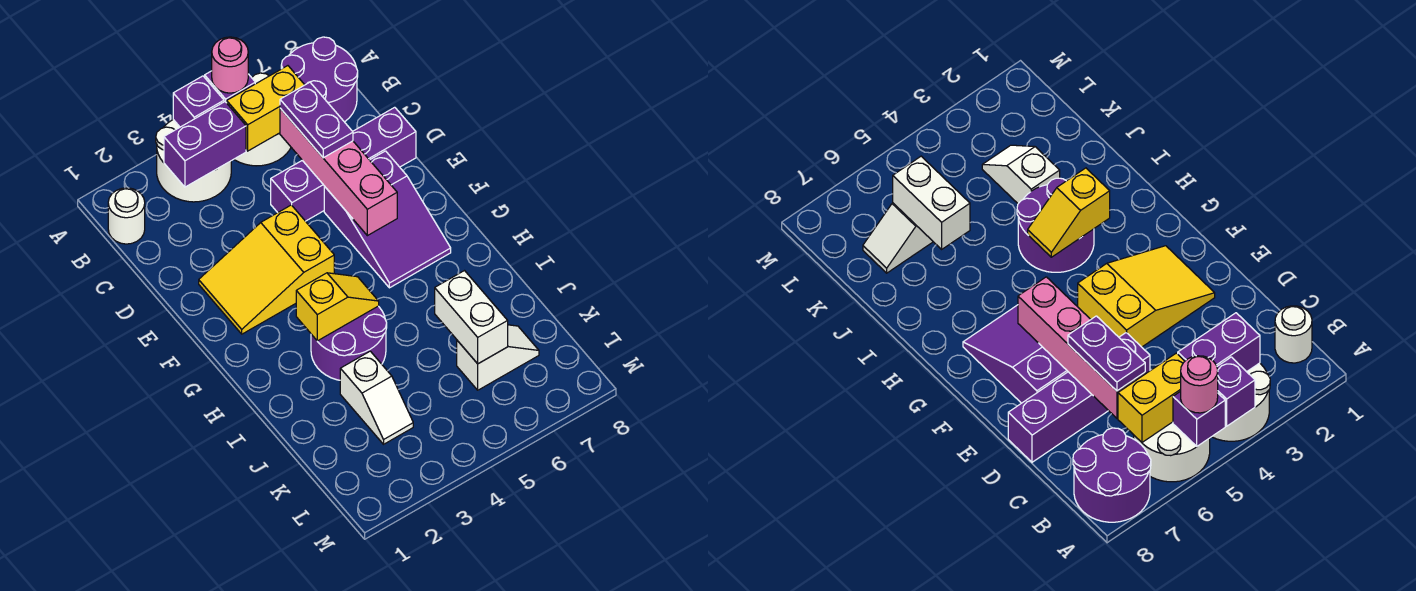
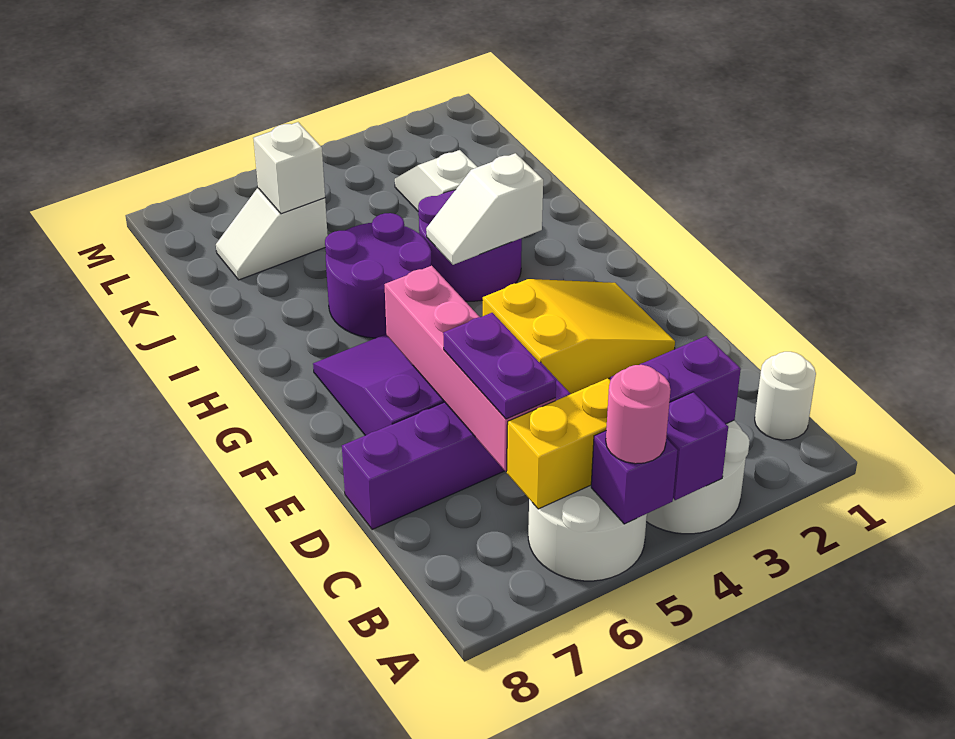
purple round brick A7:B8 level 1 -> purple round brick H5:I6 level 1
yellow slope H3:H4 level 2 top 3 -> white slope H3:H4 level 2 top 3
white brick J6:K6 level 2 -> white brick K6 level 2

